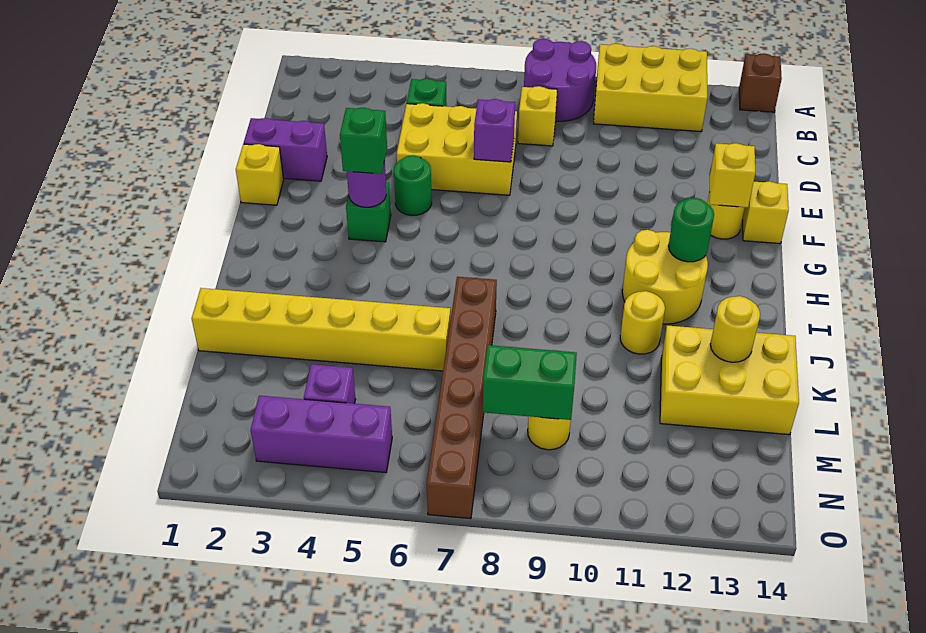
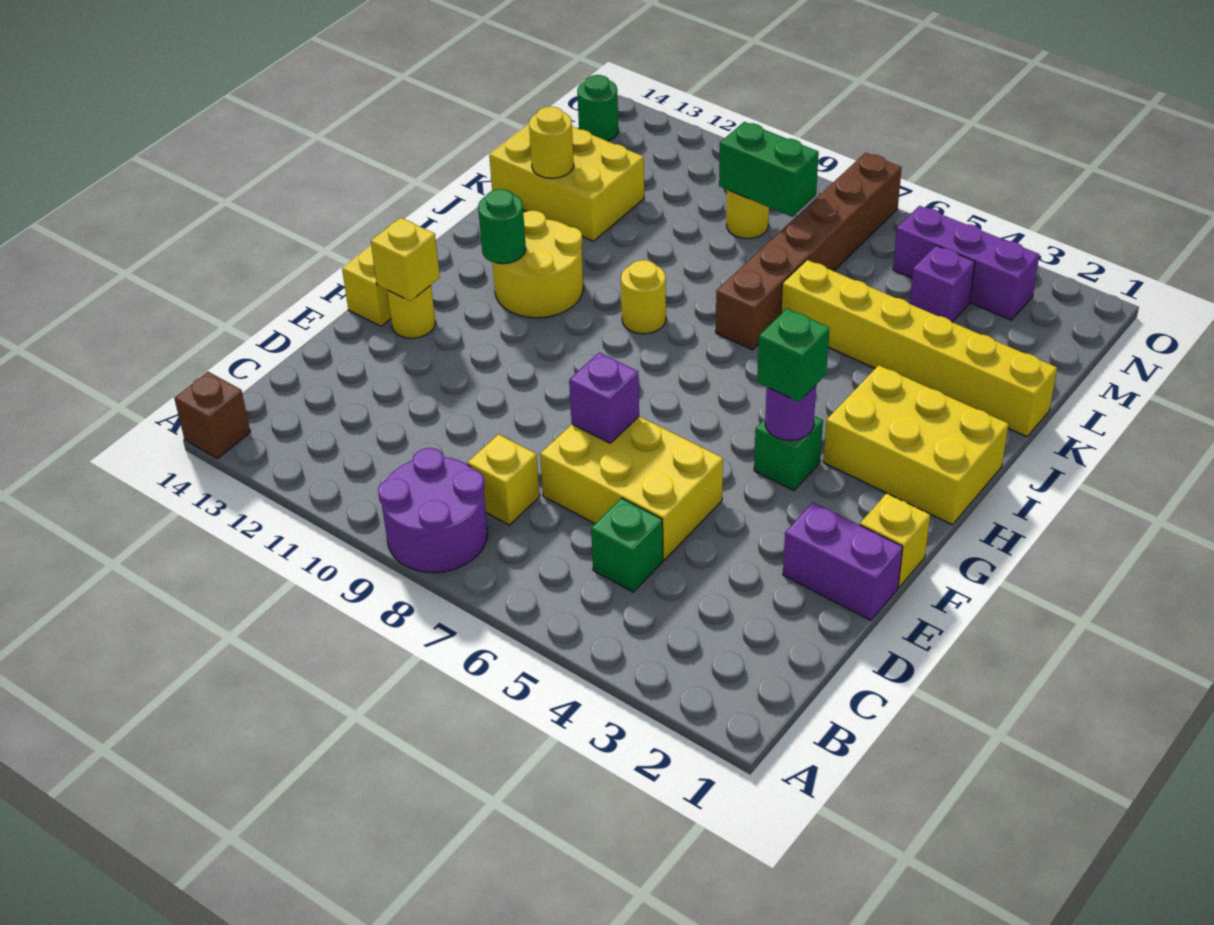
yellow brick A10:B12 level 1 -> yellow brick H1:I3 level 1
green round brick F5 level 1 -> green round brick N14 level 1
yellow round brick J11 level 1 -> yellow round brick I9 level 1

